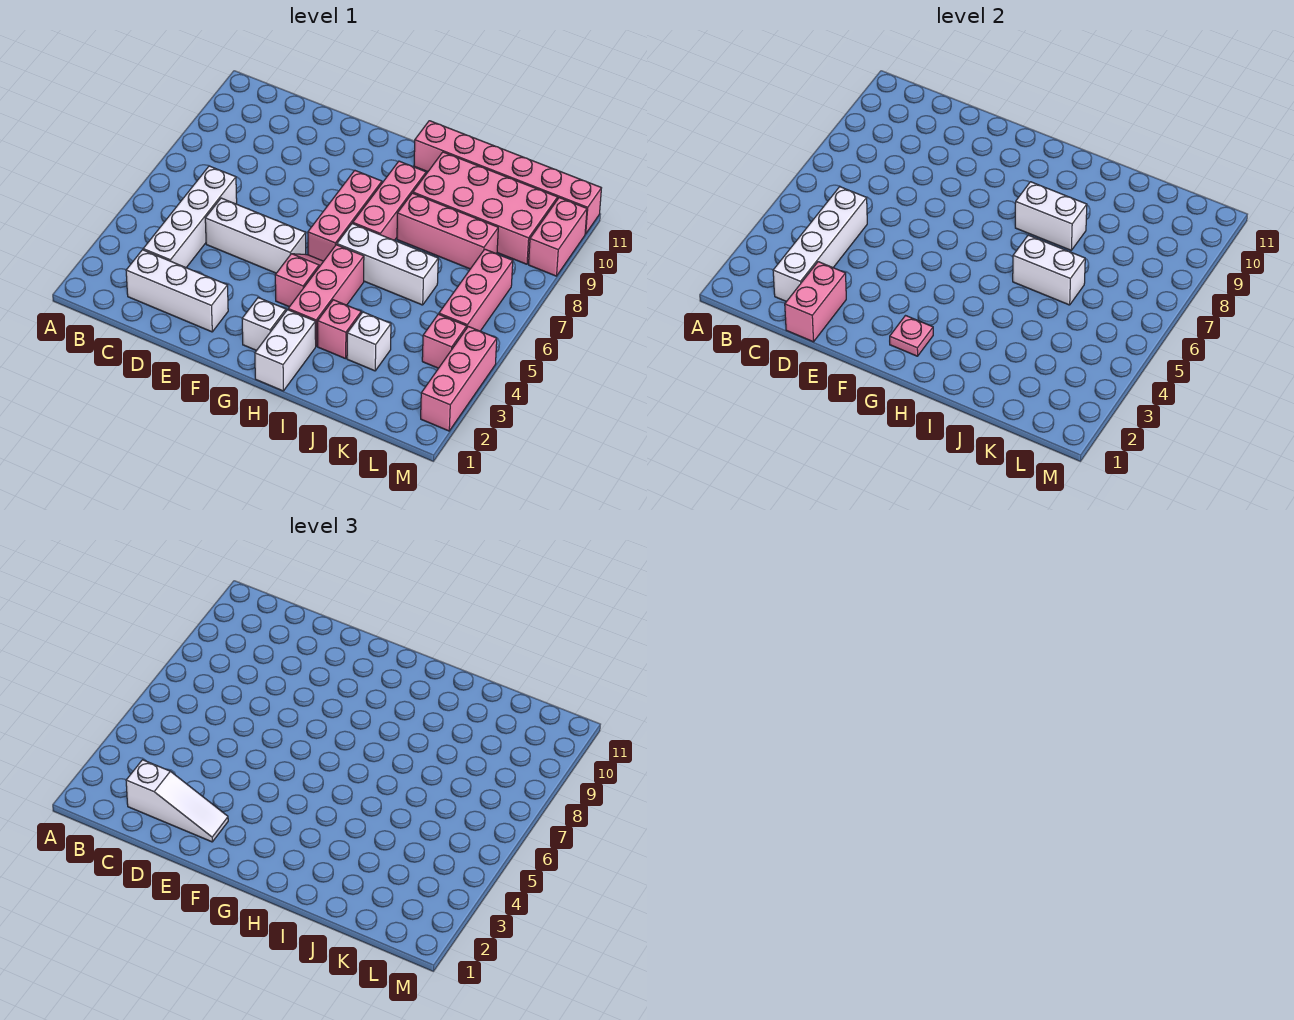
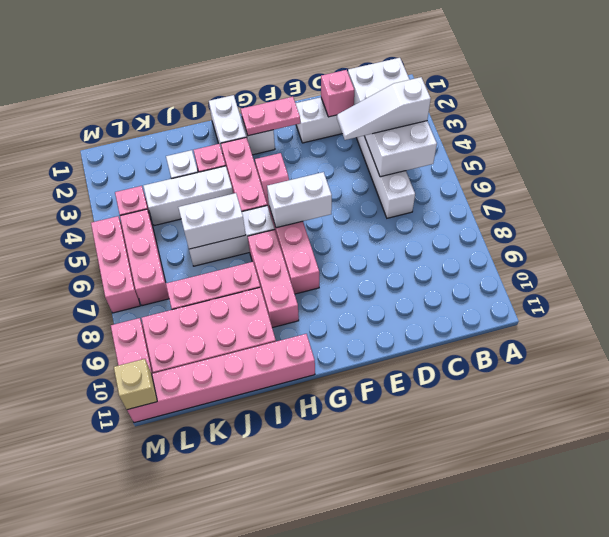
white brick C2:C5 level 2 -> white brick B2:C5 level 2
white slope C2:E2 level 3 top C -> white slope B4:D4 level 3 top B
pink brick D1:D2 level 2 -> pink brick D2 level 2
white brick D5:F5 level 1 -> white brick I4:K4 level 1
pink plate G2 level 2 -> pink plate F2:G2 level 2
white brick H8:I8 level 2 -> white brick F6:G6 level 2
pink brick M2:M4 level 1 -> pink brick M5:M7 level 1
none -> tan brick M11 level 2

